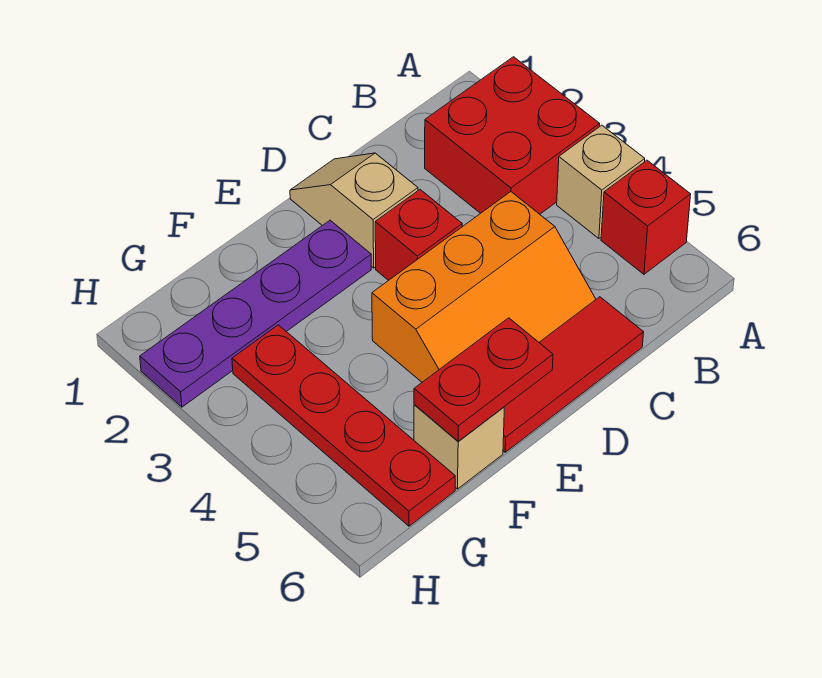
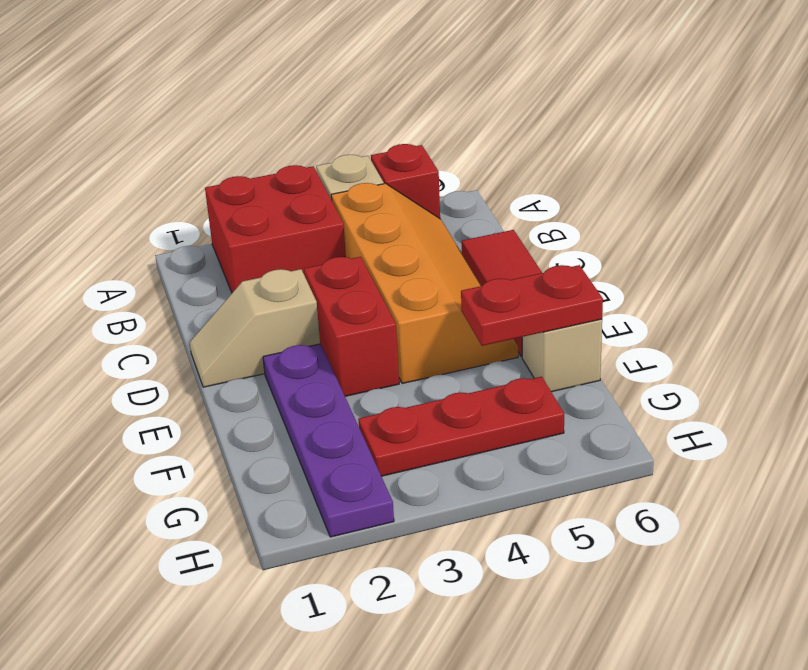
orange slope C4:E5 level 1 top 4 -> orange slope B4:E5 level 1 top 4
red brick D3 level 1 -> red brick D3:E3 level 1
red plate E6:F6 level 2 -> red plate F5:F6 level 2
red plate G3:G6 level 1 -> red plate G3:G5 level 1

